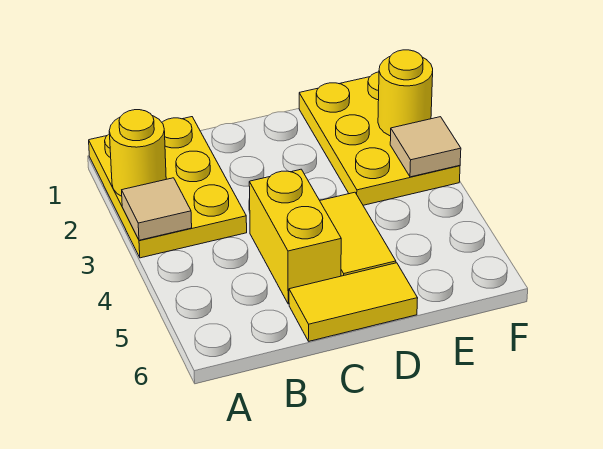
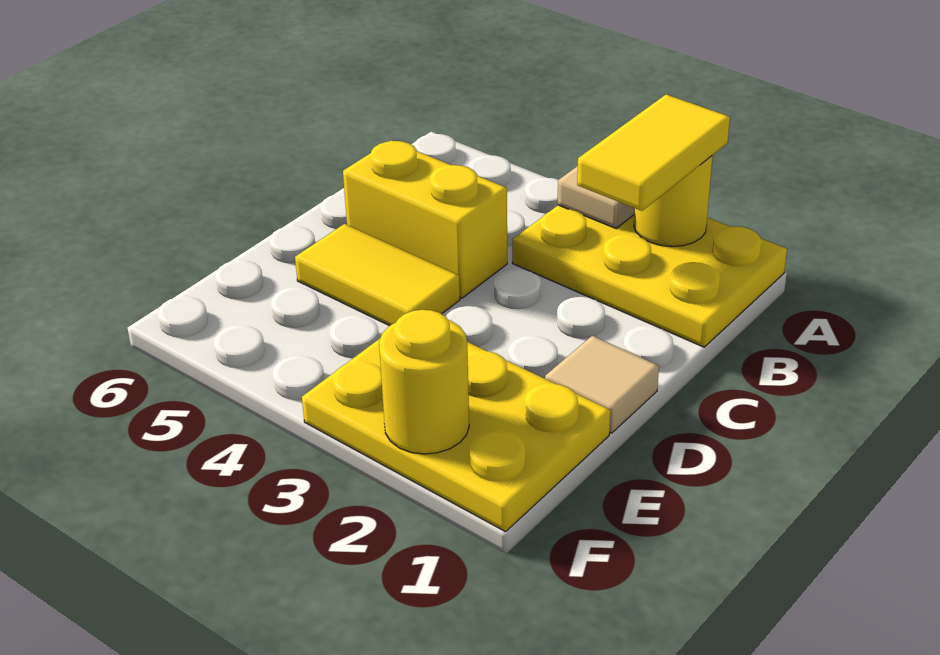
yellow tile C6:D6 level 1 -> yellow tile A2:B2 level 3
tan tile F3 level 2 -> tan tile D1 level 1

